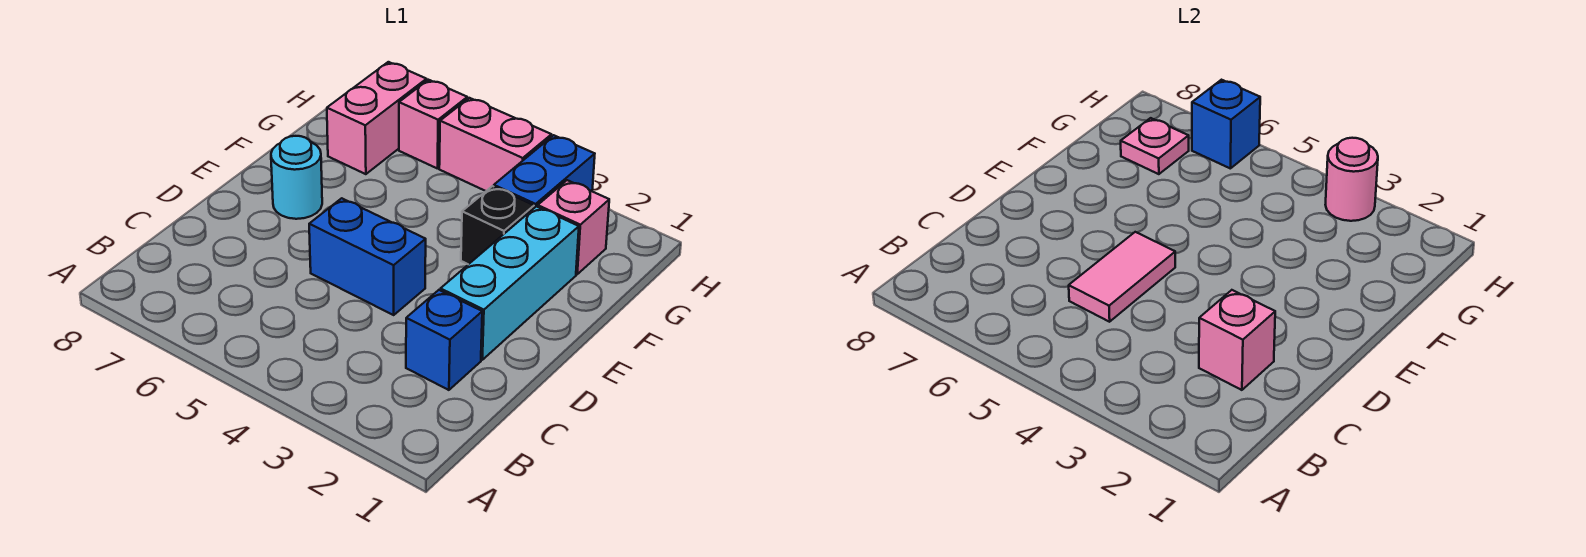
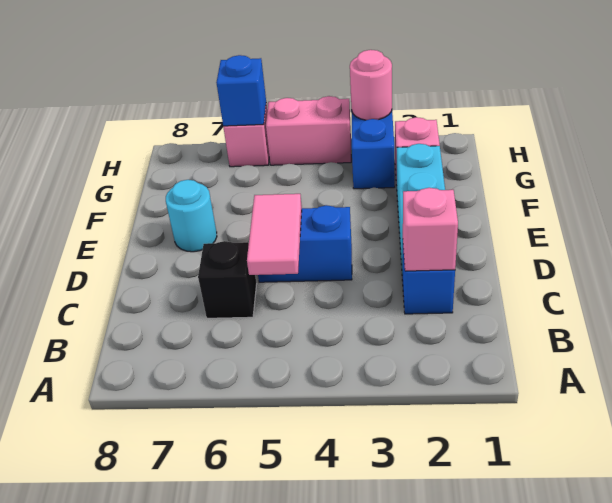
black brick F3 level 1 -> black brick C6 level 1
pink brick G7:H7 level 1 -> none
pink plate G7 level 2 -> none

